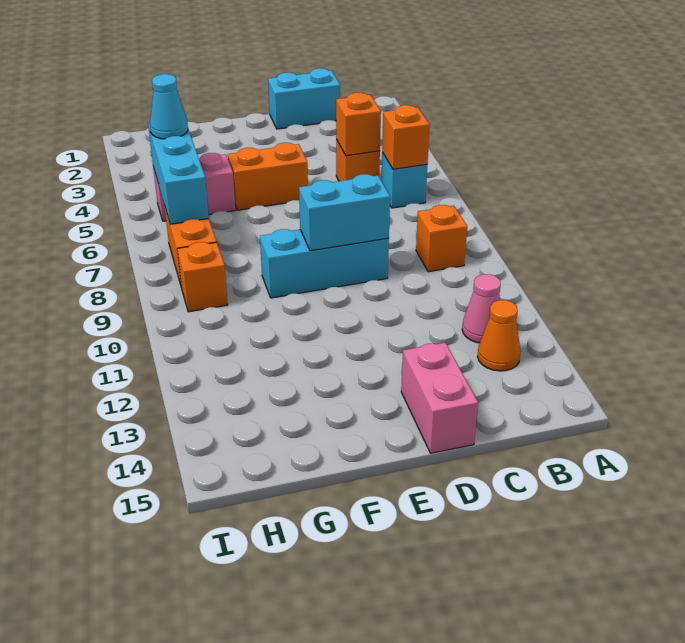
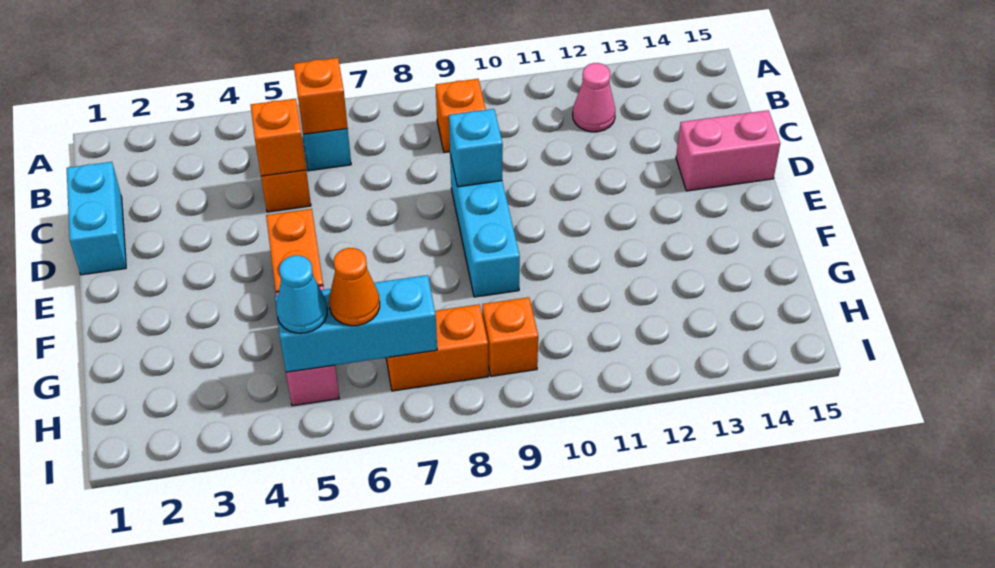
orange cone B13 level 1 -> orange cone H6 level 3
cyan brick D9:E9 level 2 -> cyan brick D9 level 2

